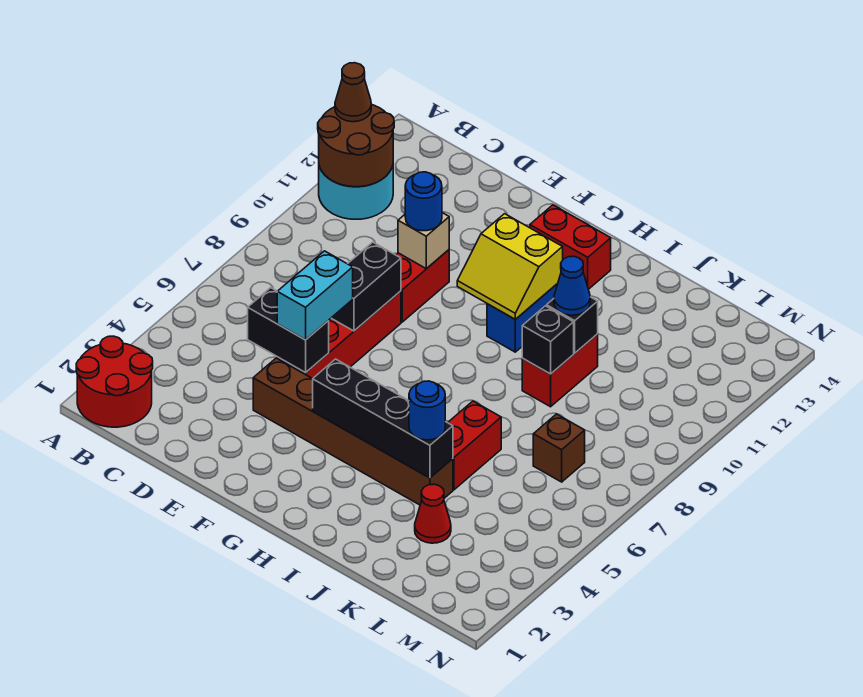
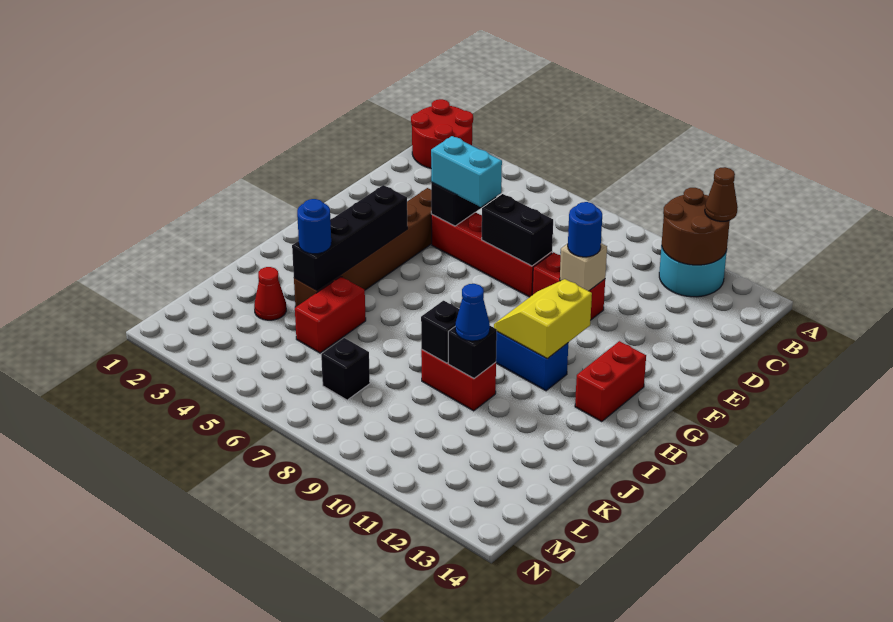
red brick J5:J6 level 1 -> red brick J5:K5 level 1
brown brick L7 level 1 -> black brick L7 level 1

